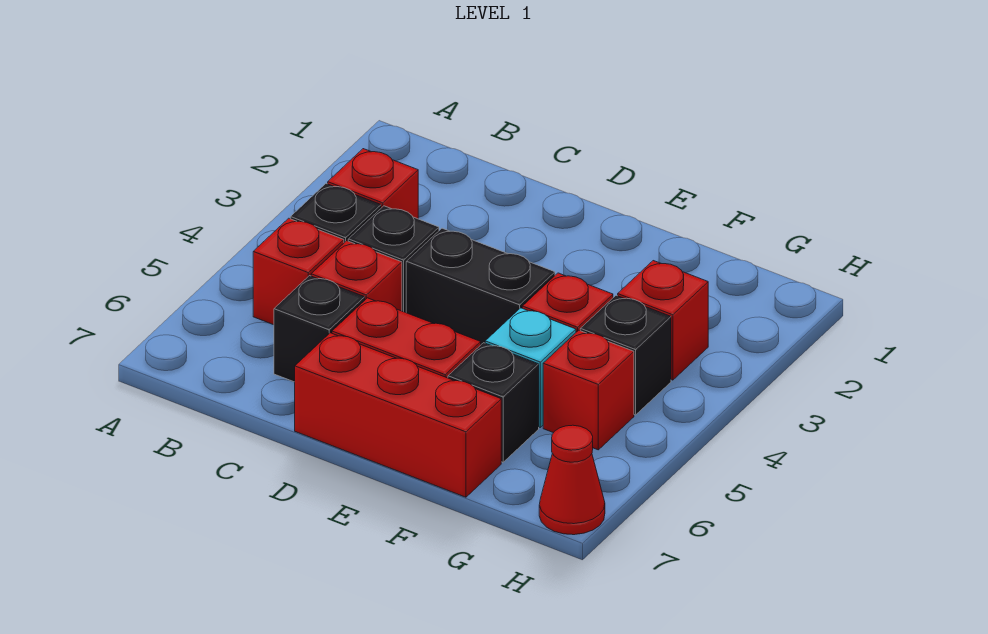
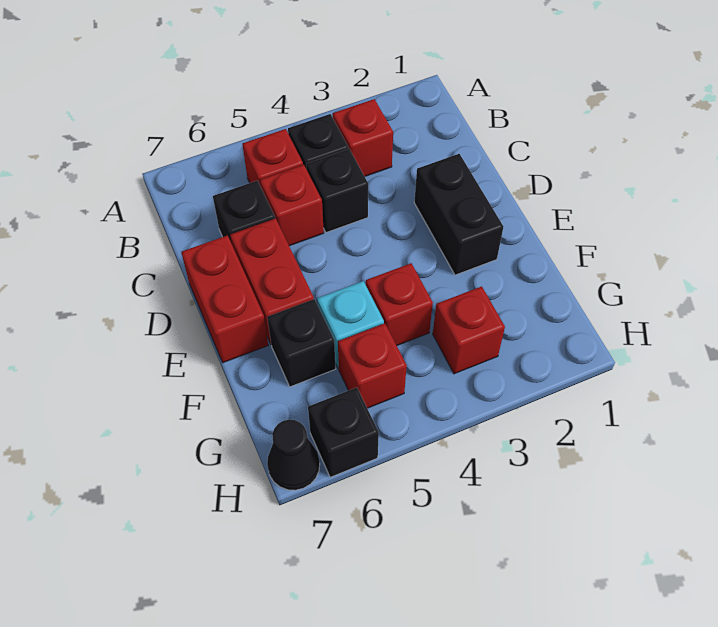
black brick D4:E4 level 1 -> black brick D2:E2 level 1
red brick D7:F7 level 1 -> red brick D7:E7 level 1
black brick G4 level 1 -> black brick H6 level 1
red cone H7 level 1 -> black cone H7 level 1

